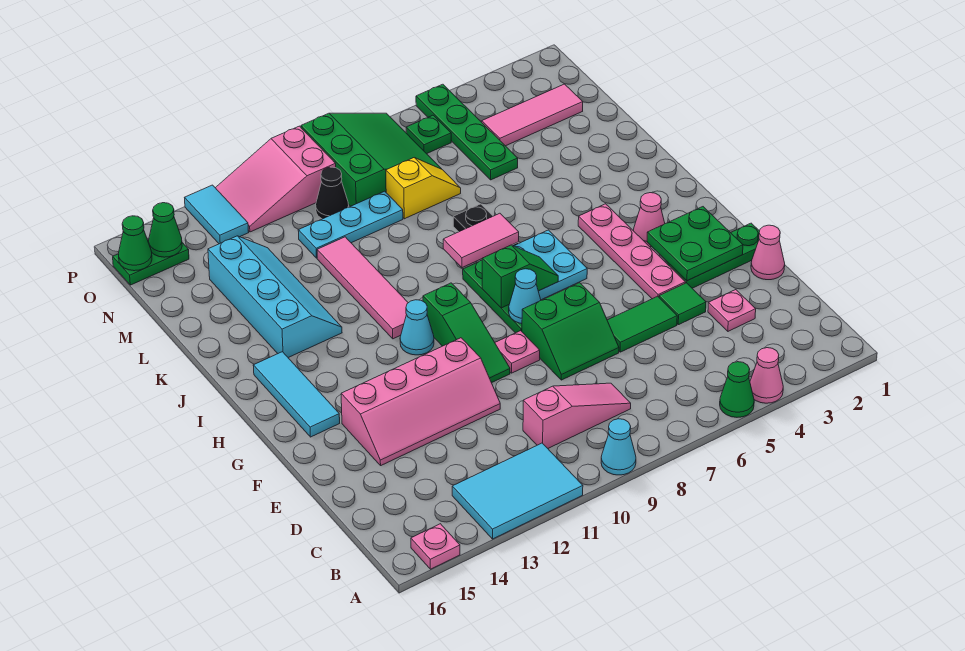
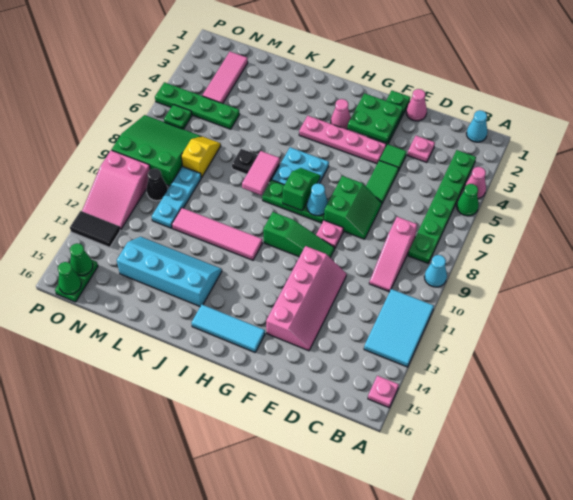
none -> green plate B3:B8 level 1
pink slope C8:C10 level 1 top 10 -> pink slope C8:C10 level 1 top 8
cyan cone H11 level 1 -> cyan cone B1 level 1
cyan tile O13:P13 level 1 -> black tile O13:P13 level 1

